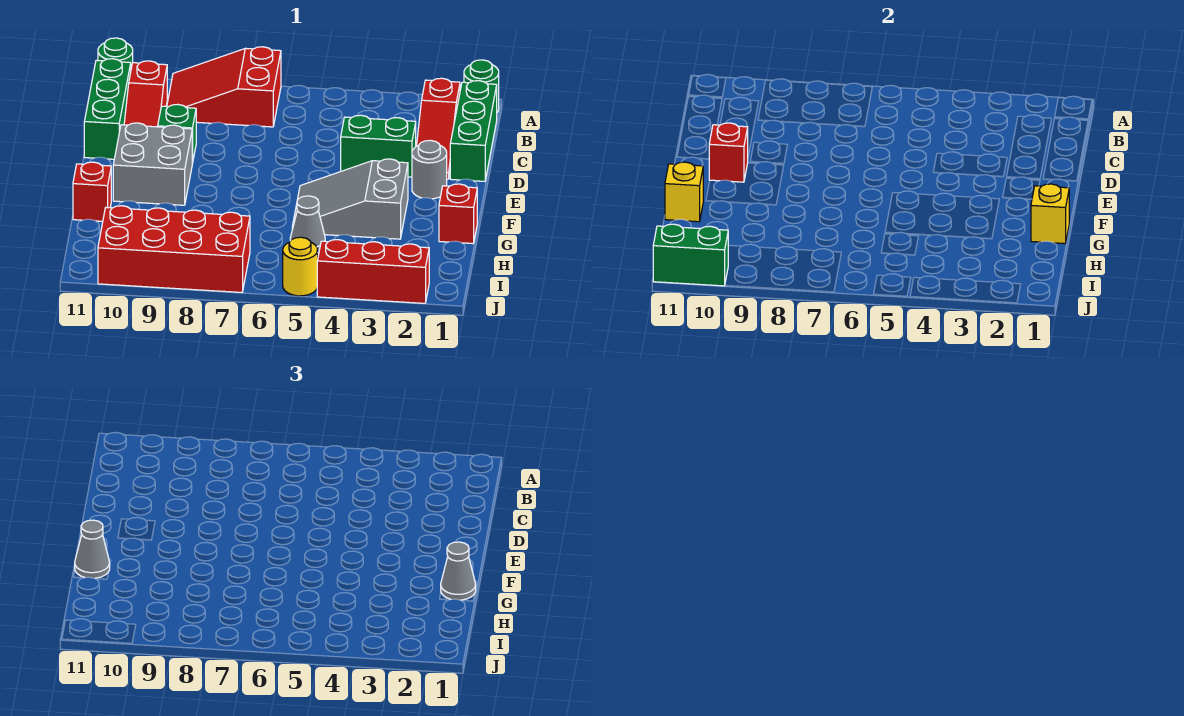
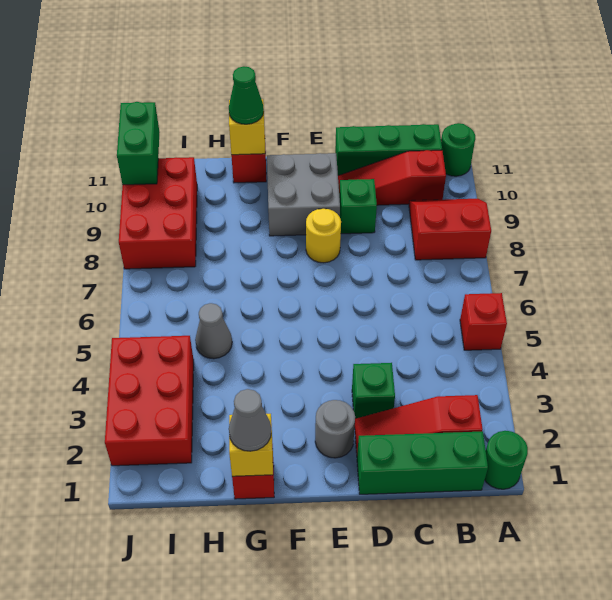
red slope A7:B9 level 1 top 7 -> red slope A8:B9 level 1 top 8
green brick D3:D4 level 1 -> green brick D3 level 1
red brick E10 level 2 -> red brick A5 level 1
grey slope F3:G5 level 1 top 3 -> none
grey cone G11 level 3 -> green cone G11 level 3
red brick I7:J10 level 1 -> red brick I8:J10 level 1
red brick J2:J4 level 1 -> red brick I2:J4 level 1
yellow round brick J5 level 1 -> yellow round brick E8 level 1

